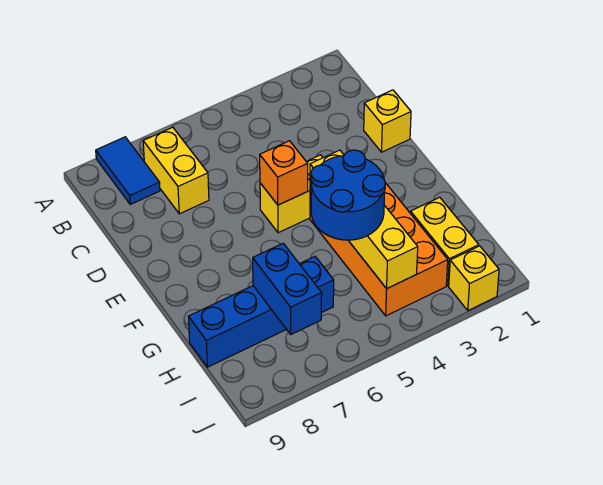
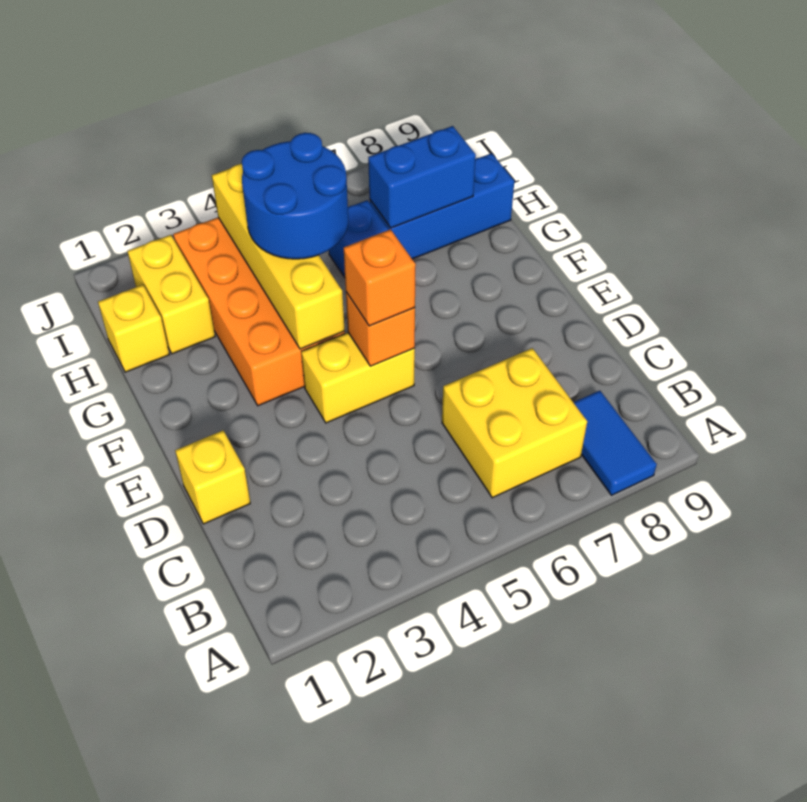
yellow brick B7:C7 level 1 -> yellow brick B6:C7 level 1
none -> orange brick E5 level 3
blue brick H7:I7 level 2 -> blue brick H7:H8 level 2
yellow brick J2 level 1 -> yellow brick H1 level 1

